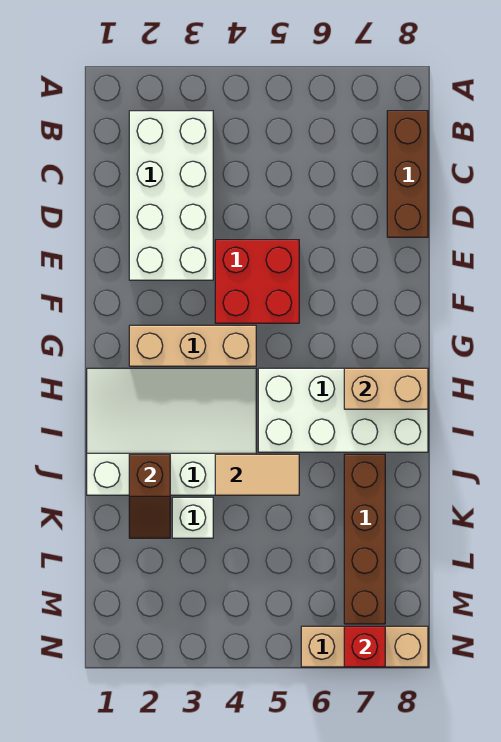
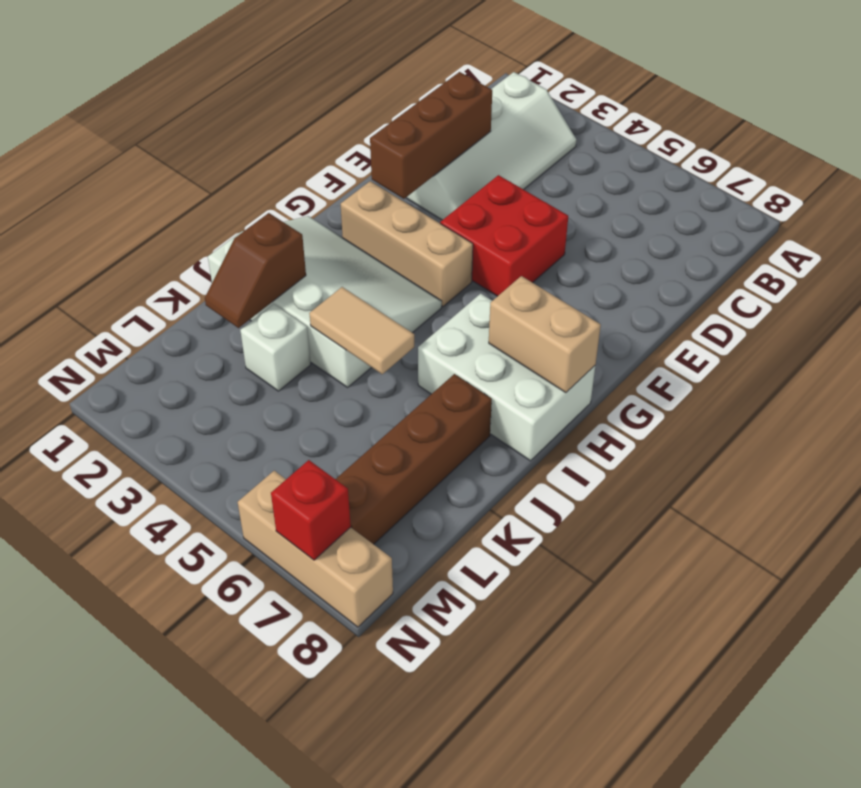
white brick B2:E3 level 1 -> white slope B2:E3 level 1 top 2
brown brick B8:D8 level 1 -> brown brick D2:F2 level 2
white brick H5:I8 level 1 -> white brick H6:I8 level 1

